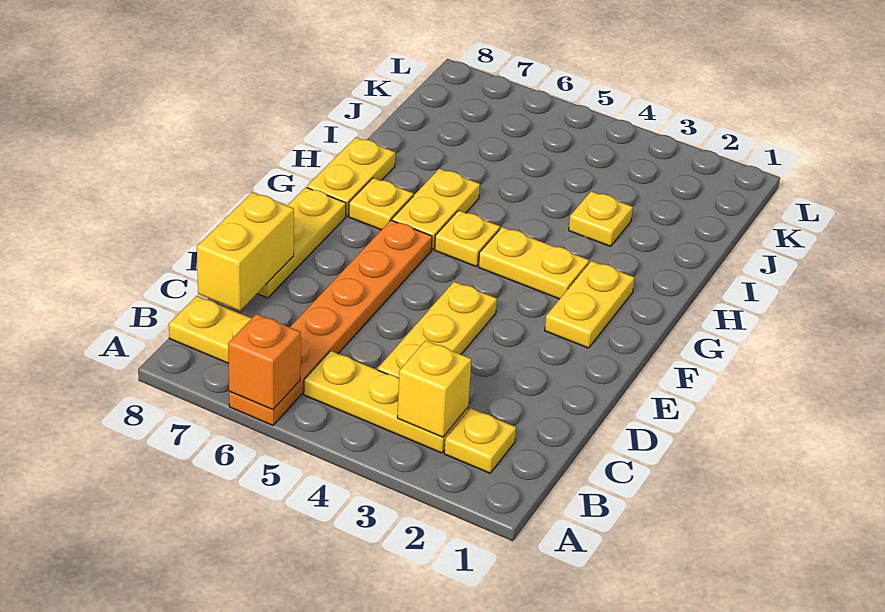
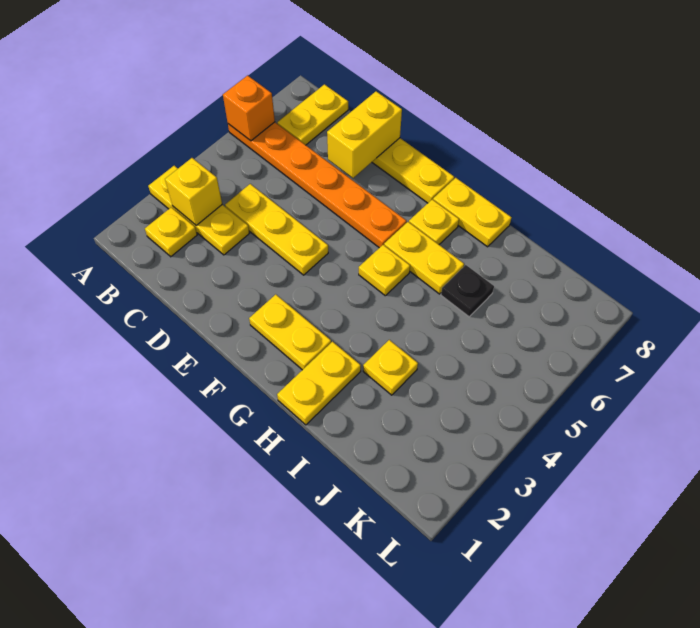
yellow plate B3:B5 level 1 -> yellow plate A3:C3 level 1
yellow brick C8:D8 level 2 -> yellow brick D7:D8 level 2
yellow plate G3:G4 level 1 -> yellow plate H1:H2 level 1
none -> black plate I6 level 1

